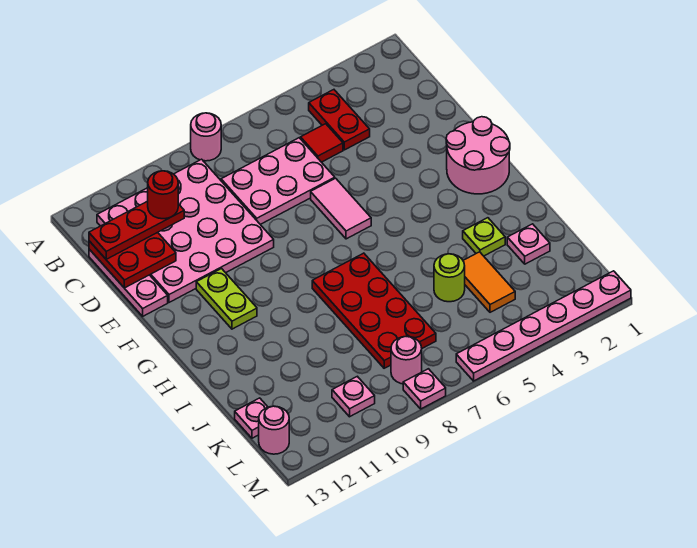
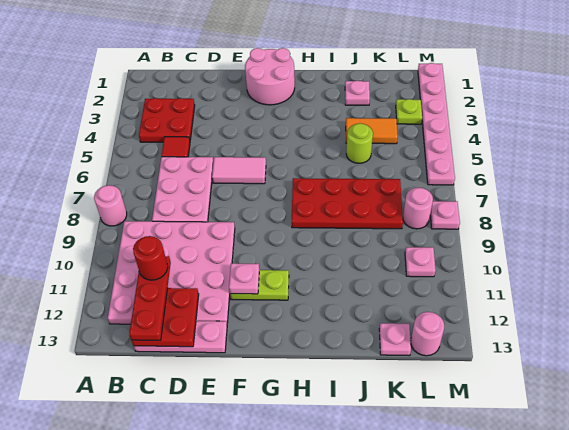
red plate B4:C4 level 1 -> red plate B3:C4 level 1
none -> pink plate F11 level 2
lime plate I3 level 1 -> lime plate L3 level 1

